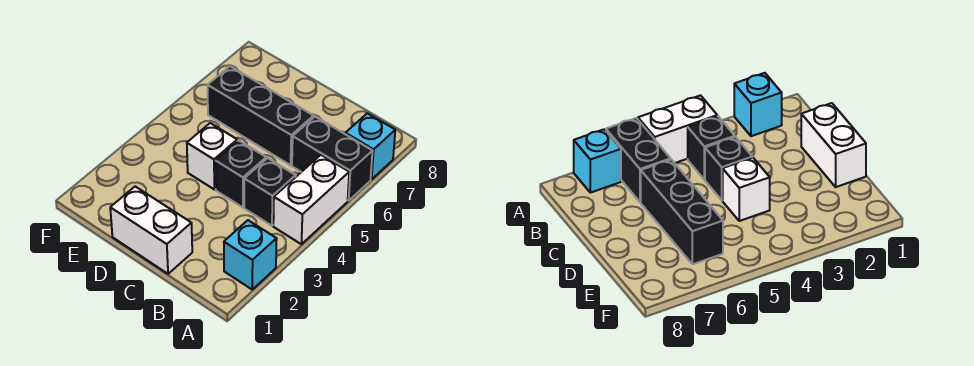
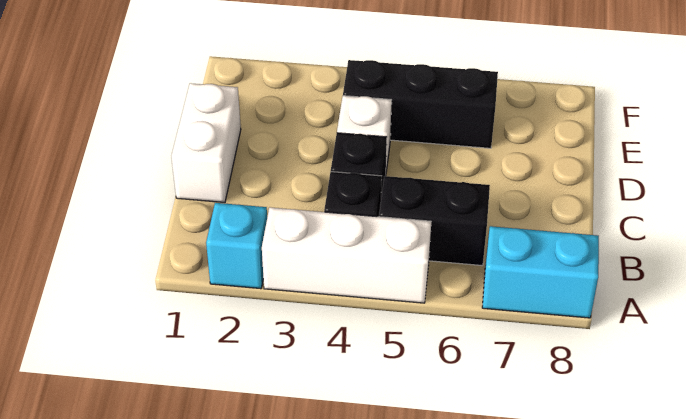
white brick A4:A5 level 1 -> white brick A3:A5 level 1
black brick A6:B6 level 1 -> black brick B5:B6 level 1
cyan brick A7 level 1 -> cyan brick A7:A8 level 1
black brick C6:E6 level 1 -> black brick E4:E6 level 1

